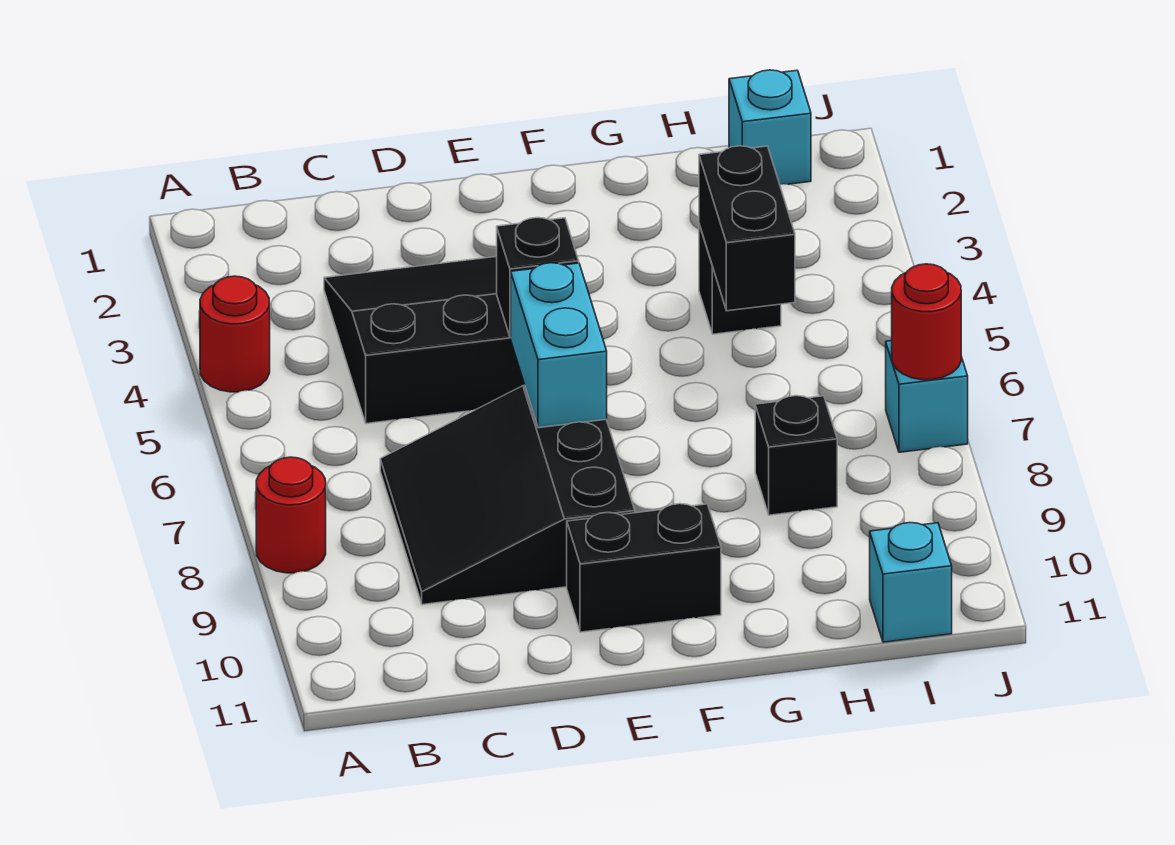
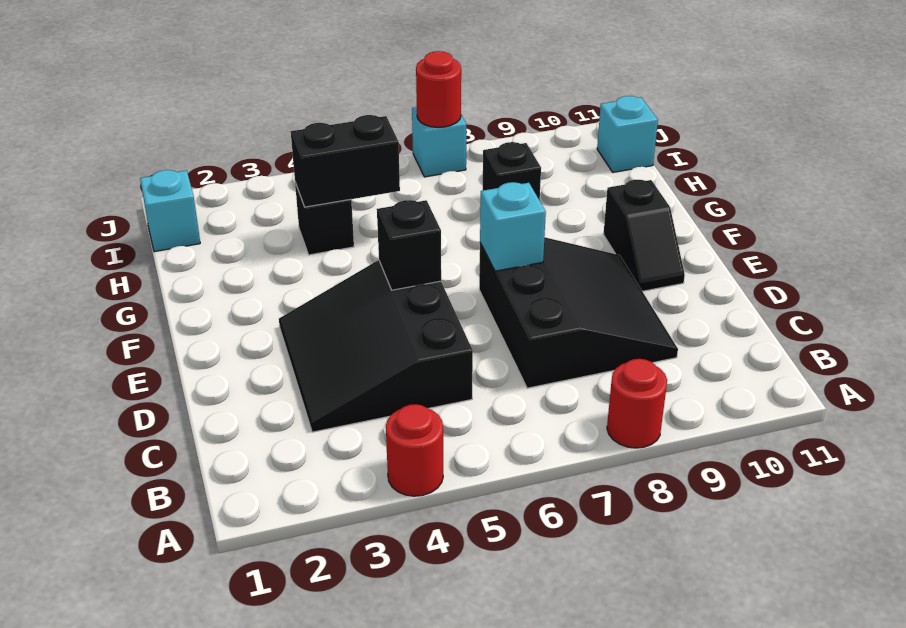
black slope C7:E9 level 1 top E -> black slope C7:E9 level 1 top 7
cyan brick E6:E7 level 2 -> cyan brick E7 level 2
black brick E10:F10 level 1 -> black slope E10:F10 level 1 top F

